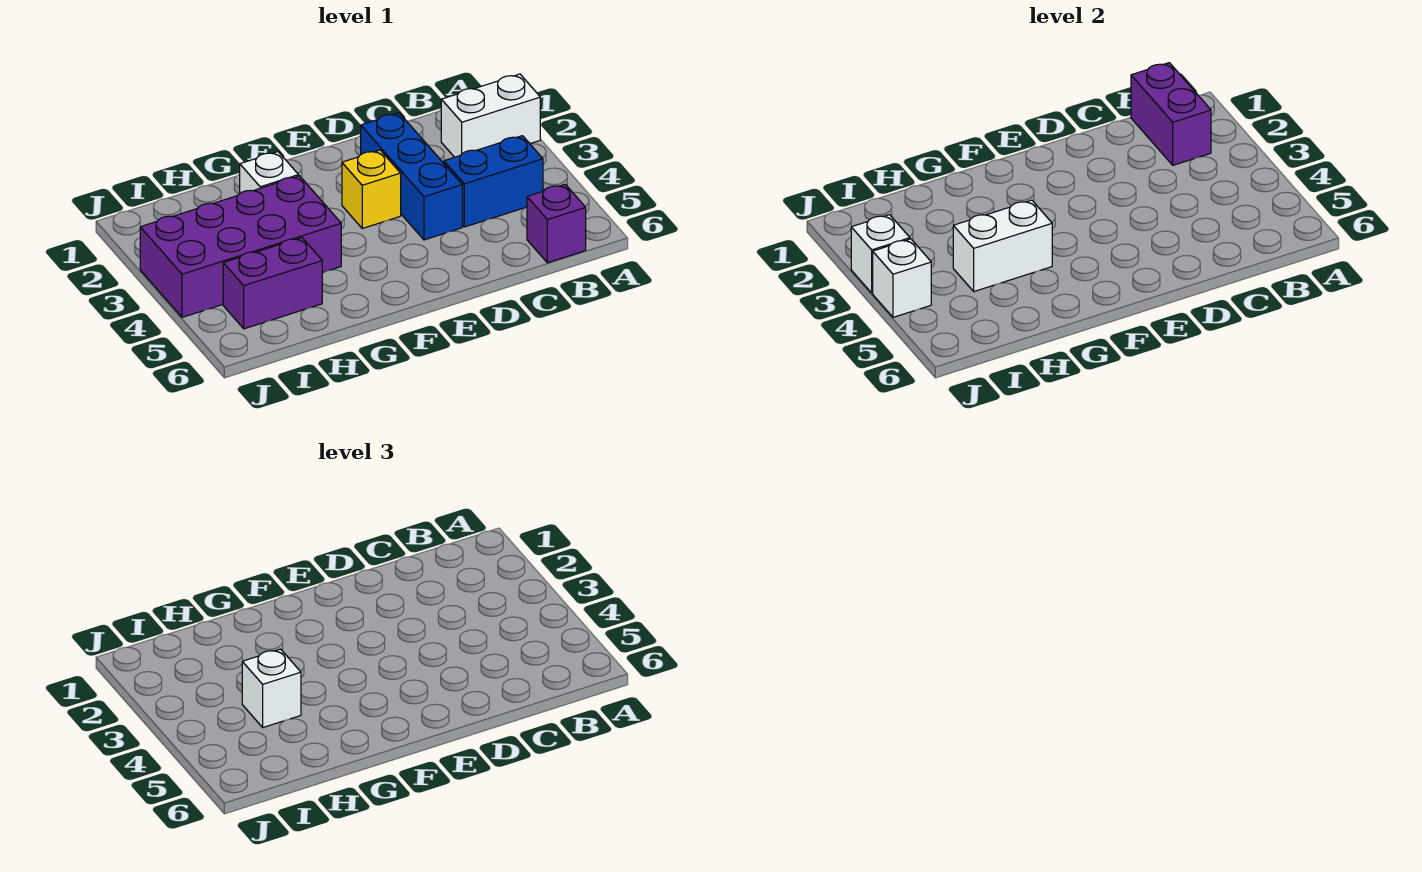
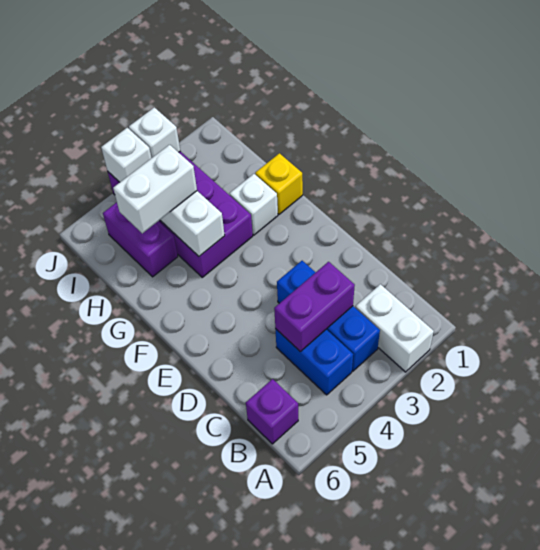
purple brick B1:B2 level 2 -> purple brick C3:C4 level 2
blue brick D2:D4 level 1 -> blue brick B3:D3 level 1
yellow brick E3 level 1 -> yellow brick G1 level 1
white brick H4 level 3 -> white brick H4:H5 level 3

